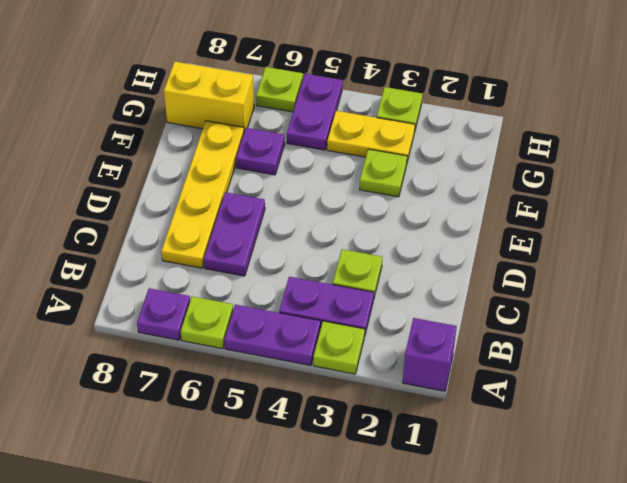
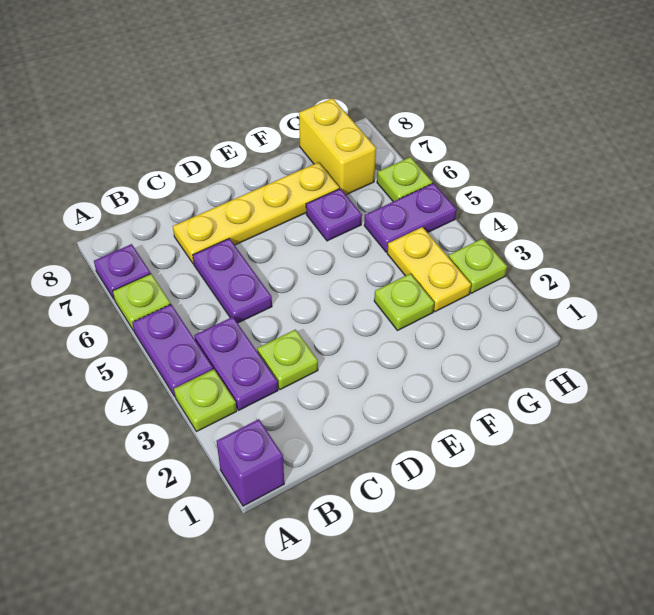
purple plate C6:D6 level 1 -> purple plate C5:C6 level 1

